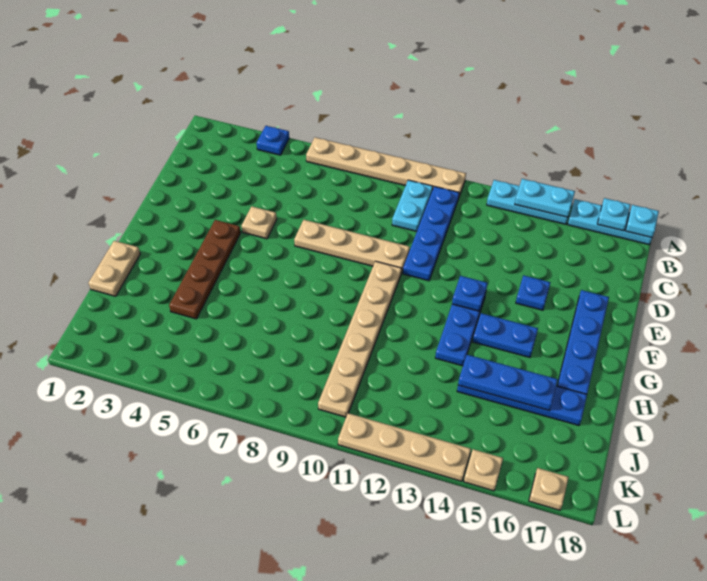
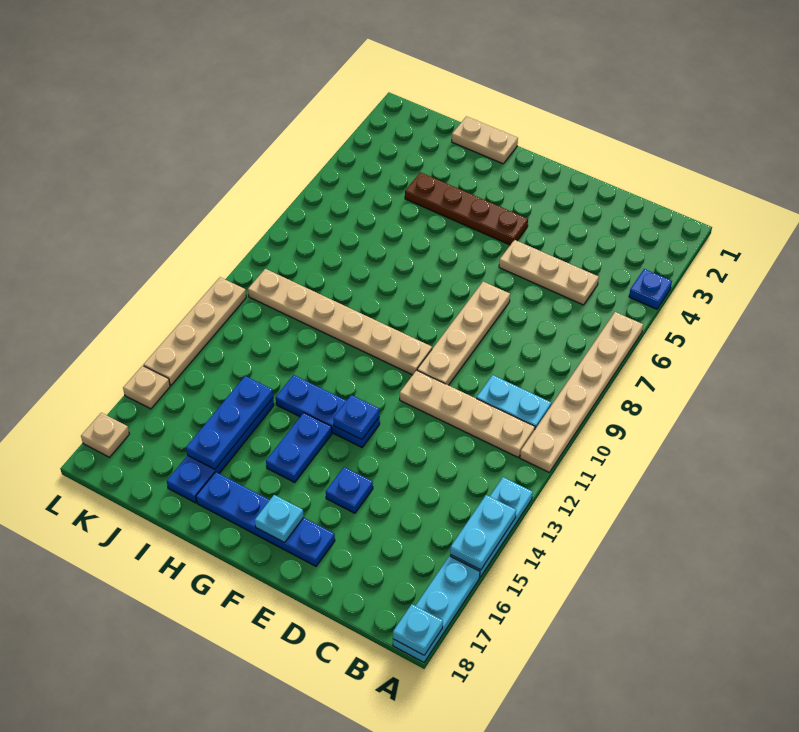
cyan plate A17 level 2 -> cyan plate F17 level 2
blue plate B11:E11 level 1 -> tan plate B11:E11 level 1
tan plate E5 level 1 -> tan plate C5:E5 level 1

